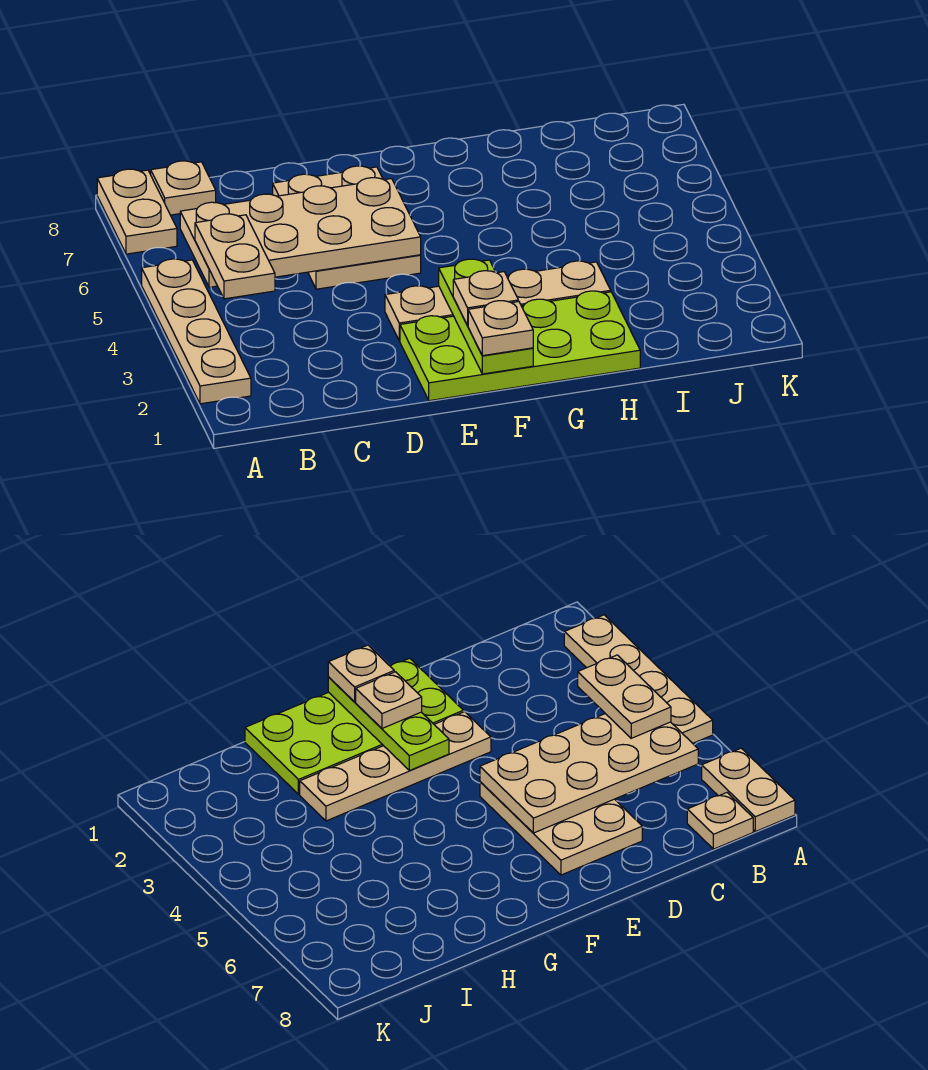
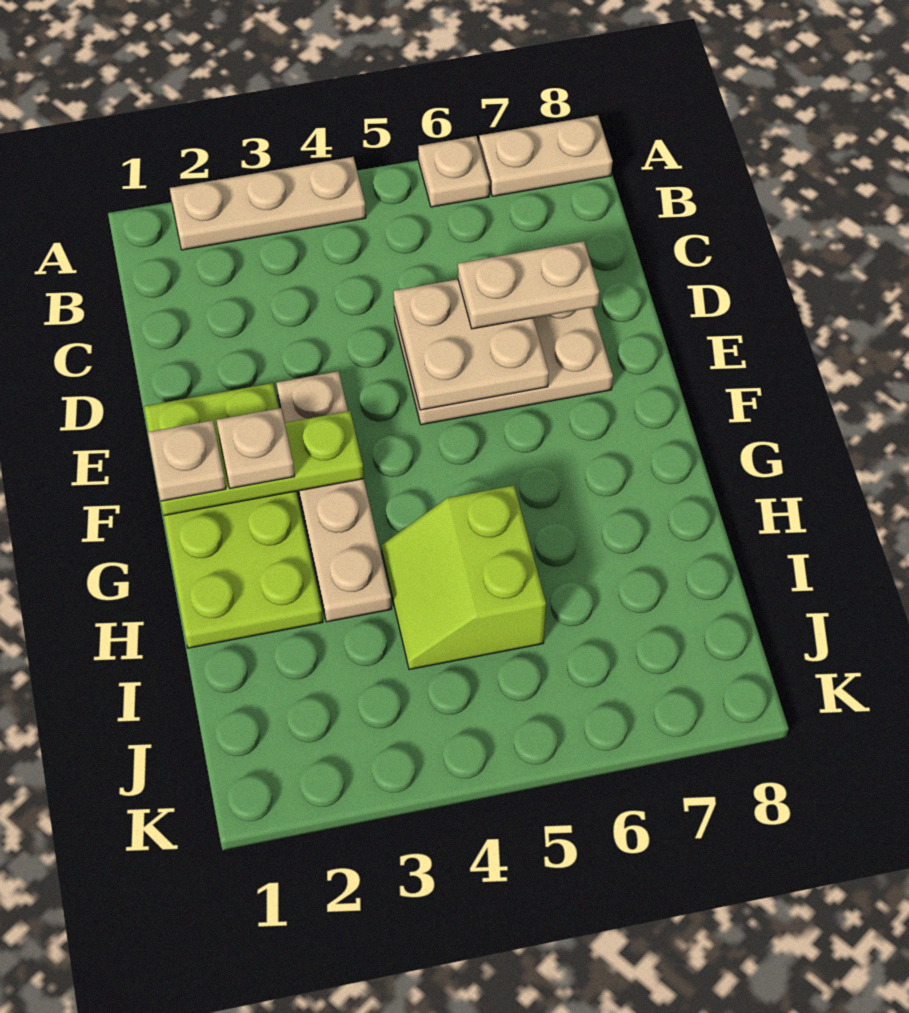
tan plate A2:A5 level 1 -> tan plate A2:A4 level 1
tan plate B4:B5 level 3 -> tan plate D6:D7 level 3
tan plate B5:E6 level 2 -> tan plate D5:E6 level 2
tan plate B8 level 1 -> tan plate A6 level 1
none -> lime slope H4:I5 level 1 top 5

